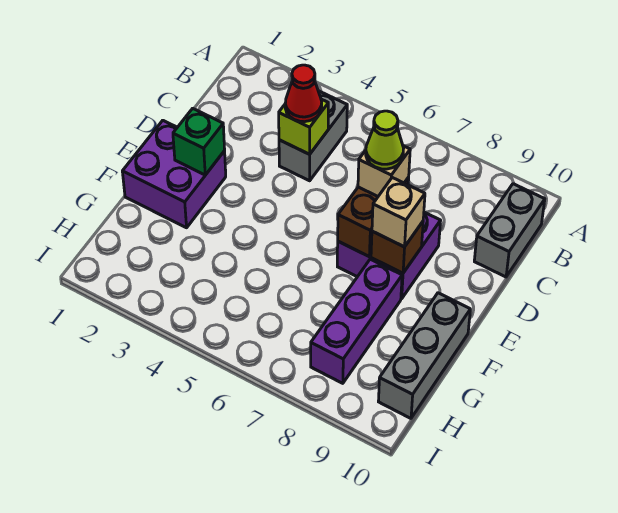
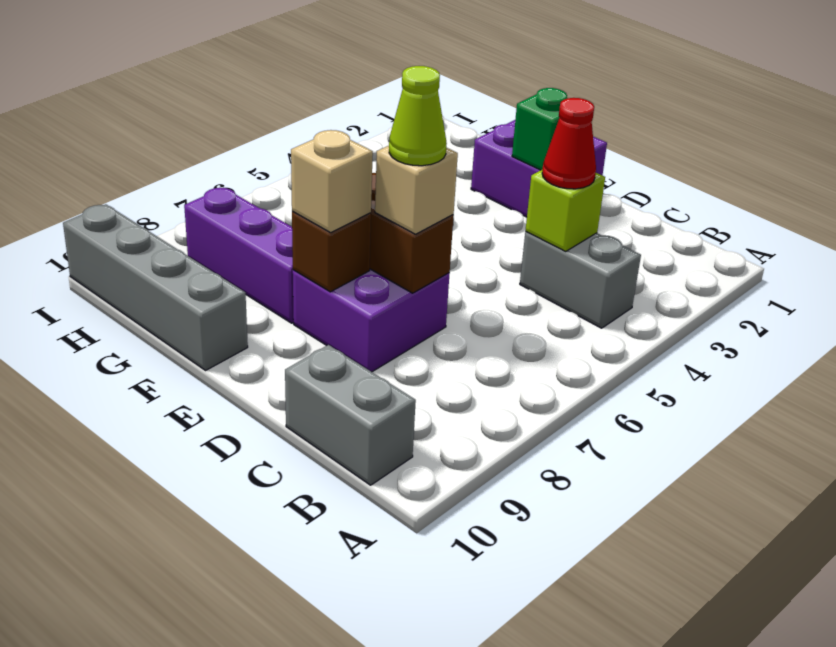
grey brick F10:H10 level 1 -> grey brick F10:I10 level 1

